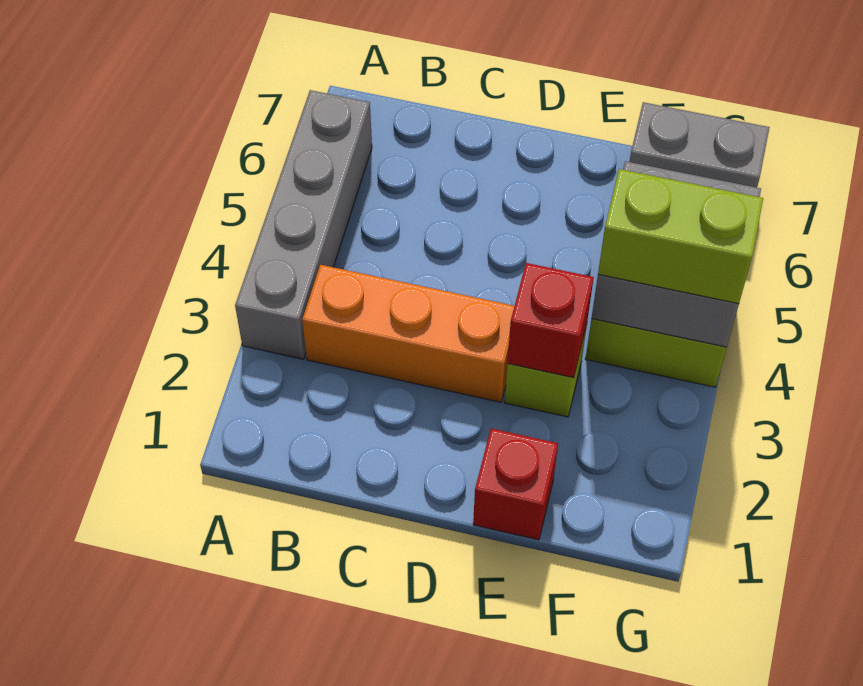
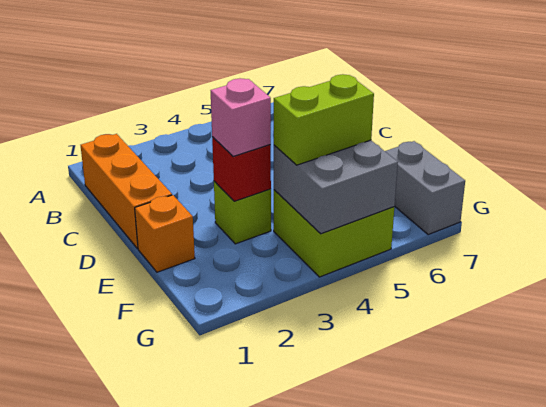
grey brick A3:A6 level 1 -> none
orange brick B3:D3 level 1 -> orange brick B1:D1 level 1
red brick E1 level 1 -> orange brick E1 level 1
none -> pink brick E3 level 3
lime brick F4:G4 level 3 -> lime brick F4:F5 level 3

